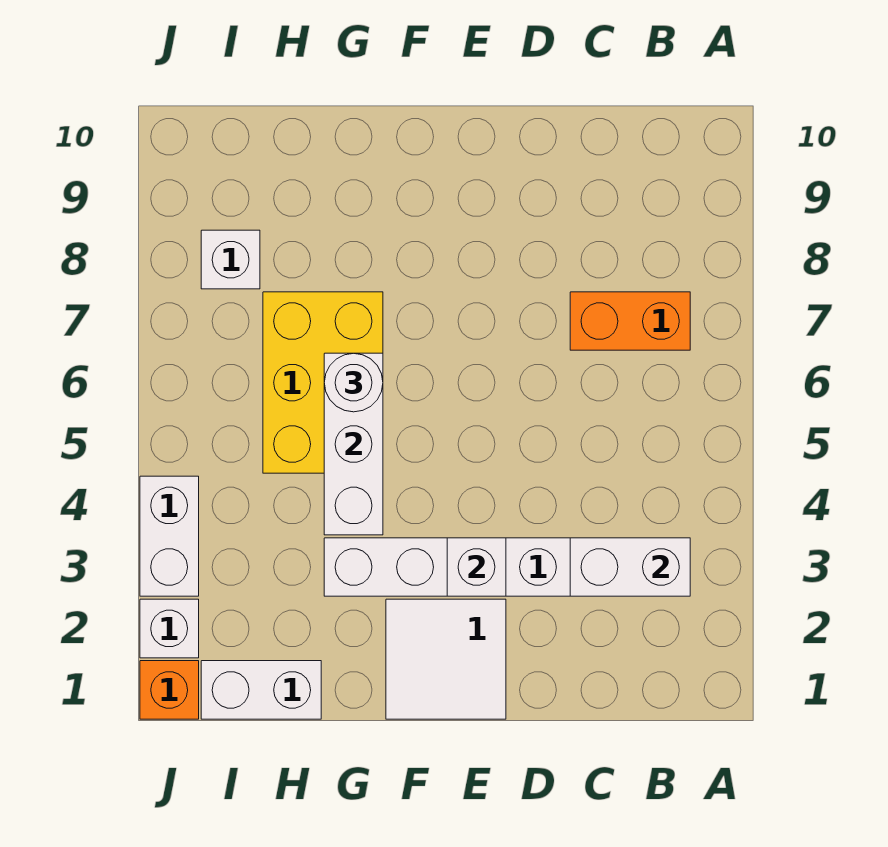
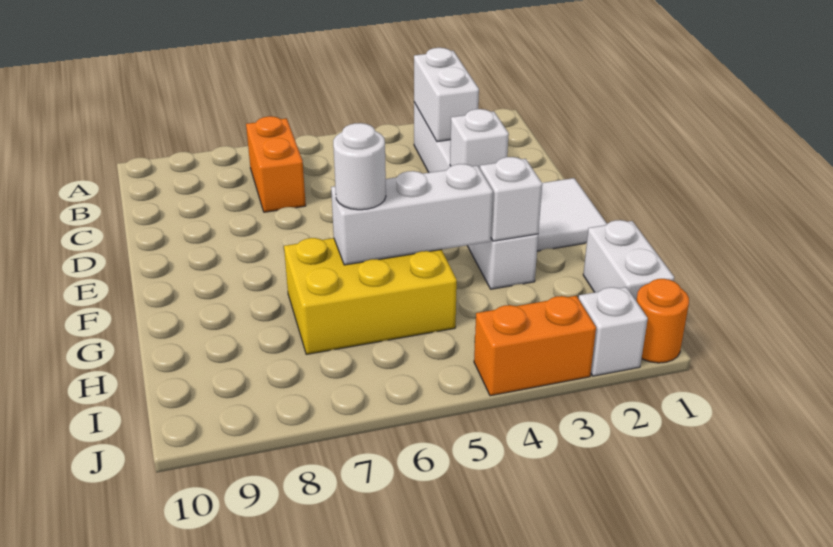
white brick I8 level 1 -> white brick G3 level 2
orange brick J1 level 1 -> orange round brick J1 level 1
white brick J3:J4 level 1 -> orange brick J3:J4 level 1

